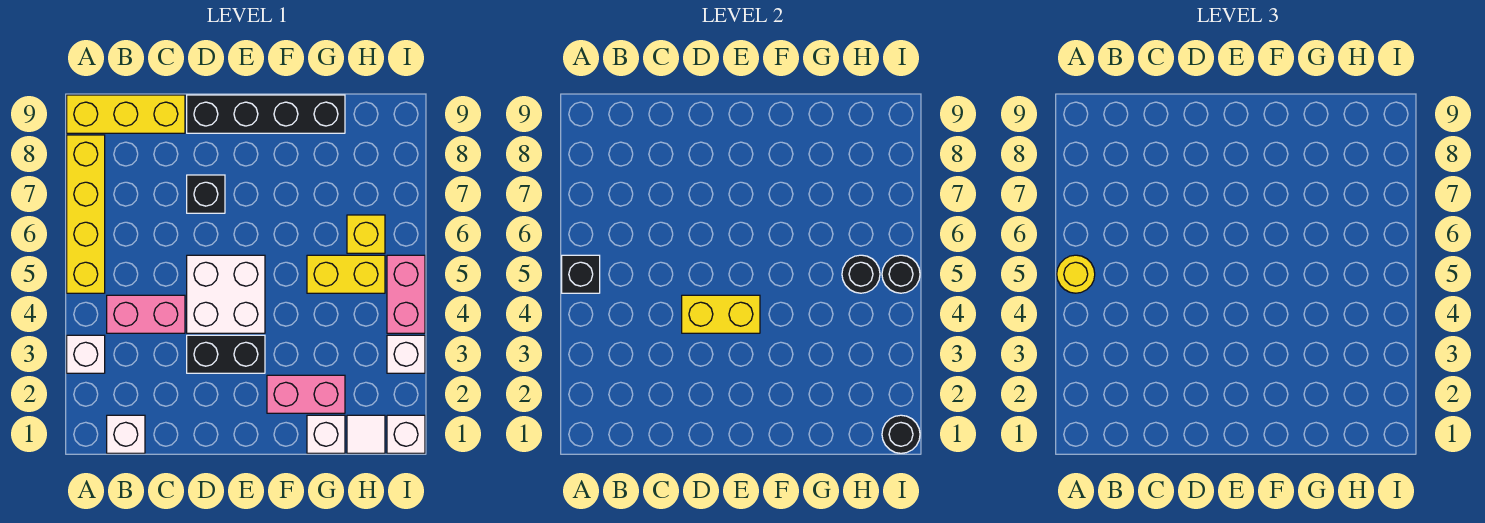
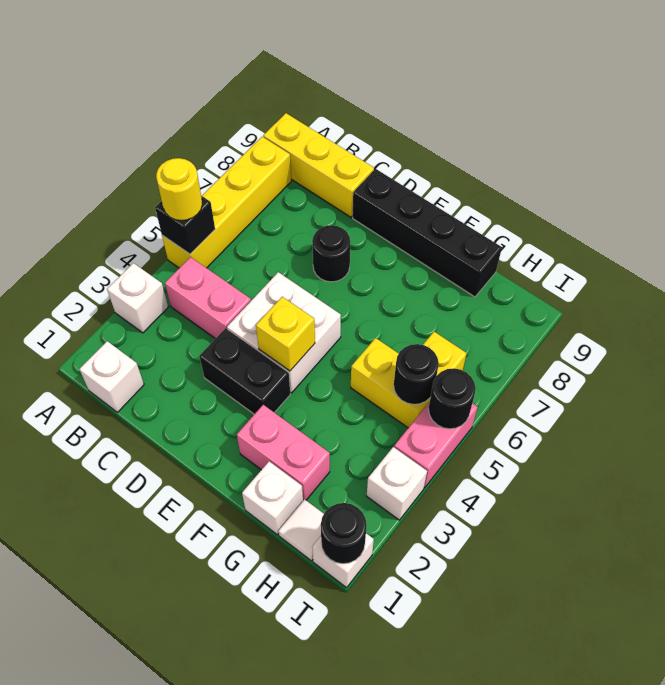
yellow brick D4:E4 level 2 -> yellow brick E4 level 2
black brick D7 level 1 -> black round brick D7 level 1

